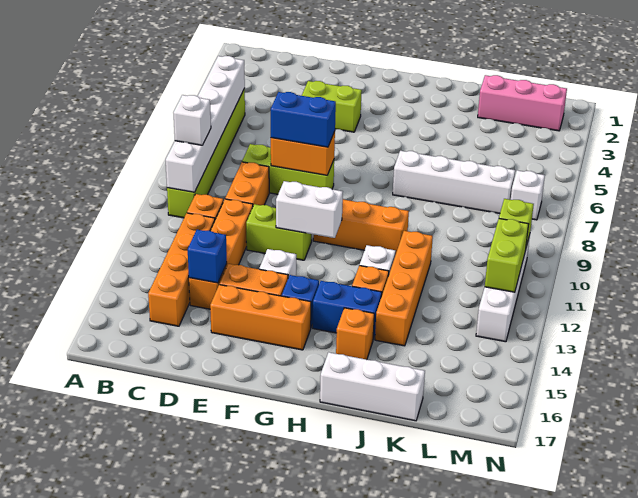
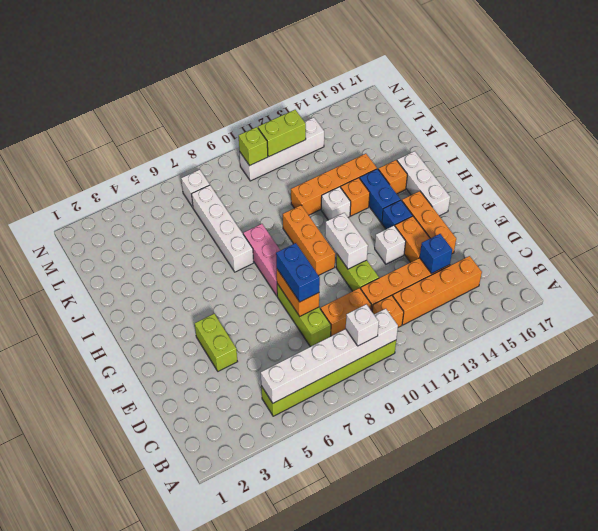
white brick I17:K17 level 1 -> white brick G16:I16 level 1
pink brick K2:M2 level 1 -> pink brick G8:I8 level 1

